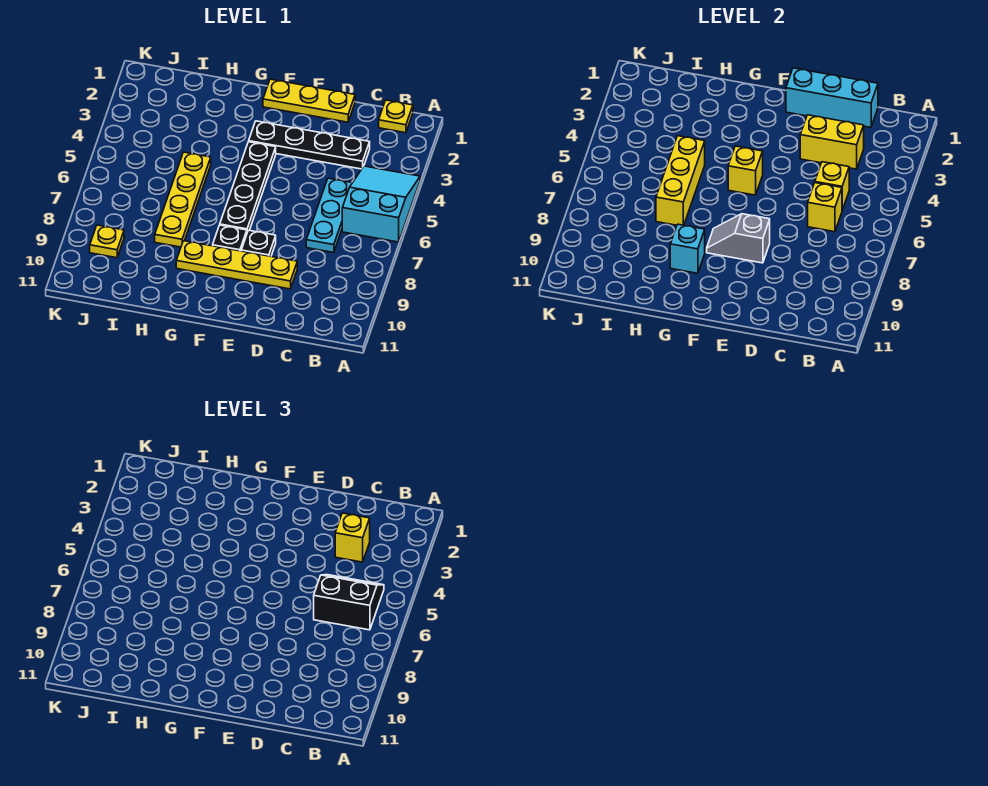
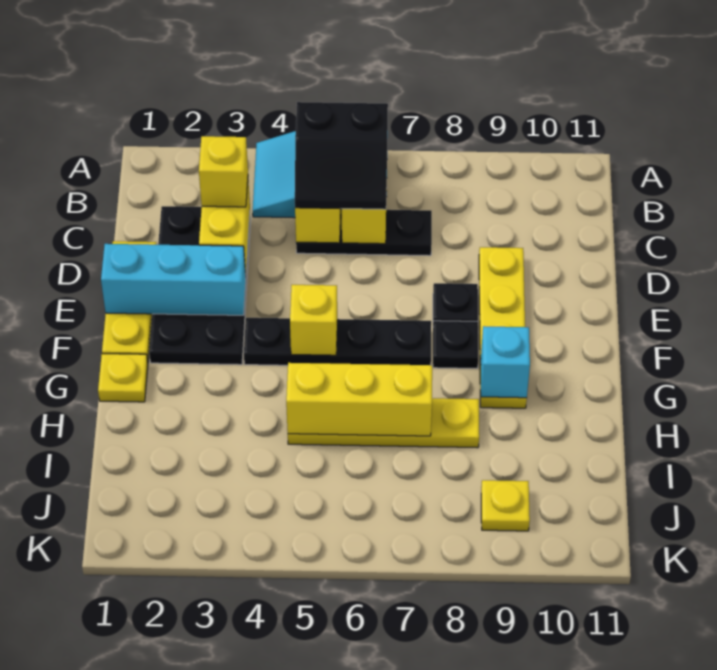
yellow plate B1 level 1 -> yellow plate G1 level 1
black slope B5:C6 level 3 top 6 -> black slope B5:C6 level 3 top B
cyan brick C1:E1 level 2 -> cyan brick E1:E3 level 2
black plate C3:F3 level 1 -> black plate C2:F3 level 1
cyan plate C5:C7 level 1 -> black plate C5:C7 level 1
grey slope E8:F8 level 2 top E -> none

